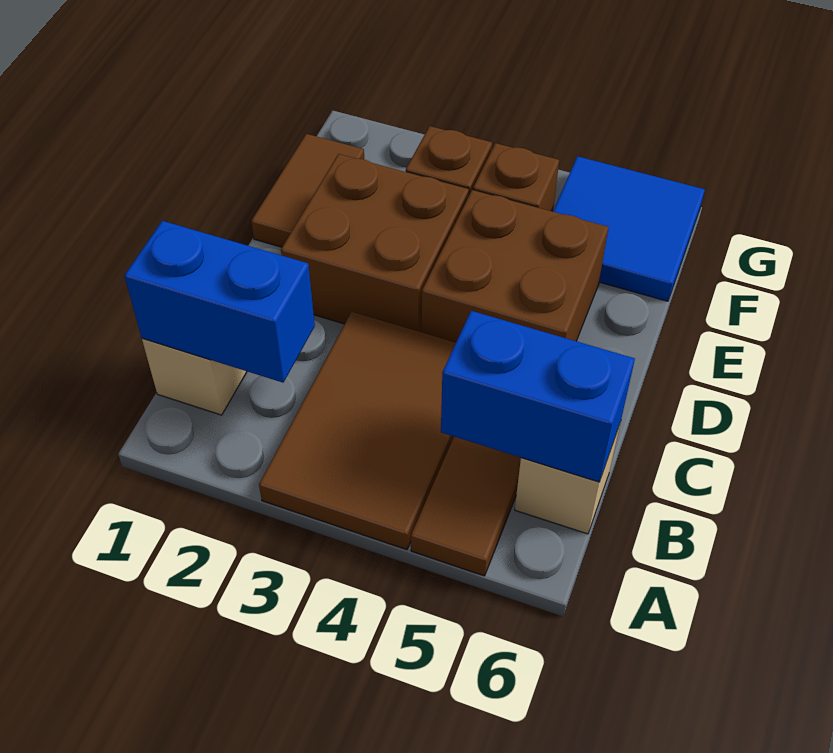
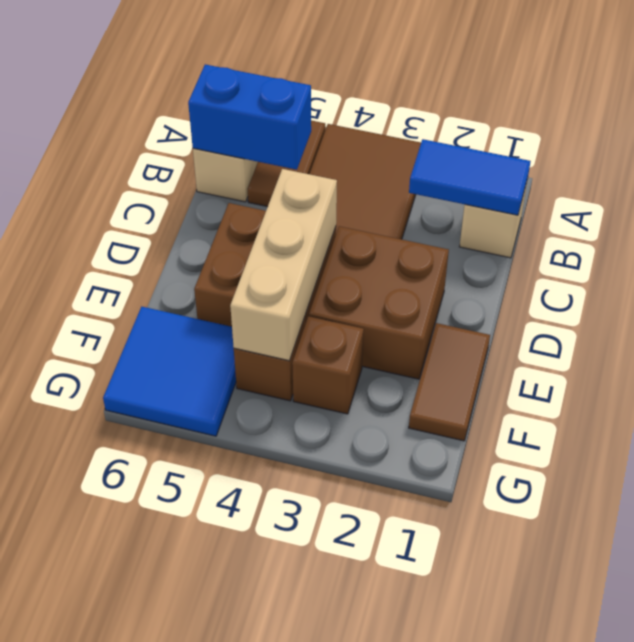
blue brick B1:B2 level 2 -> blue tile B1:B2 level 2
none -> tan brick D4:F4 level 2

